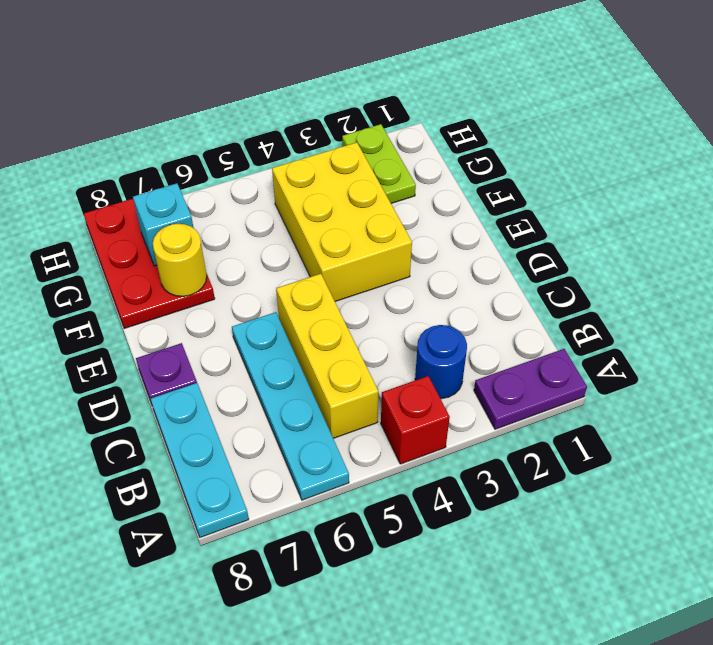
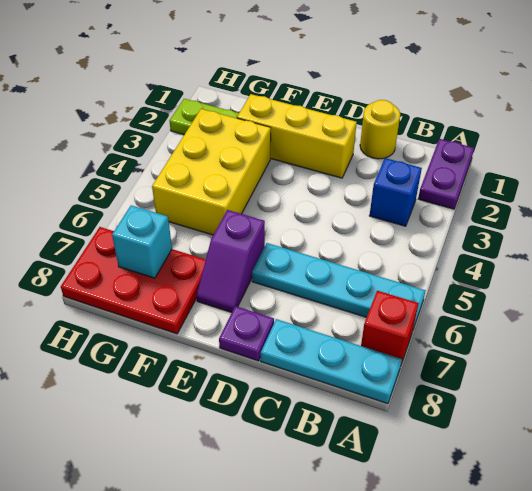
red brick A4 level 1 -> red brick A7 level 1
blue round brick B3 level 1 -> blue brick B3 level 1
yellow brick B5:D5 level 1 -> yellow brick D2:F2 level 1
yellow brick E3:G4 level 1 -> yellow brick F3:G5 level 1
none -> purple slope E6:E7 level 1 top 6
yellow round brick F7 level 2 -> yellow round brick C1 level 1

